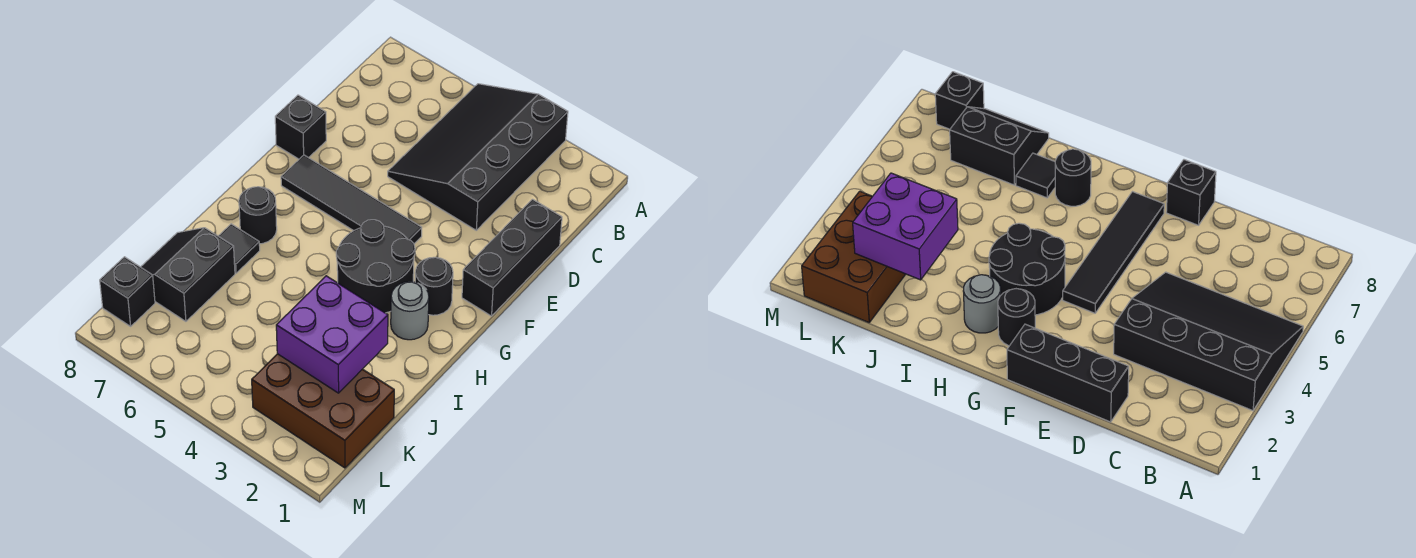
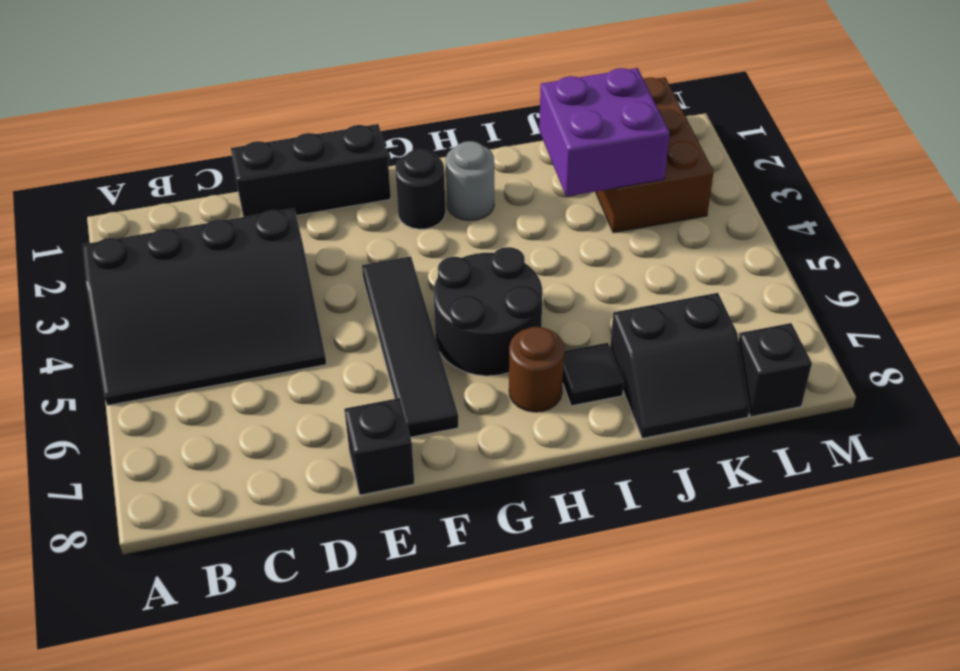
black round brick G3:H4 level 1 -> black round brick G5:H6 level 1
black round brick H7 level 1 -> brown round brick H7 level 1

